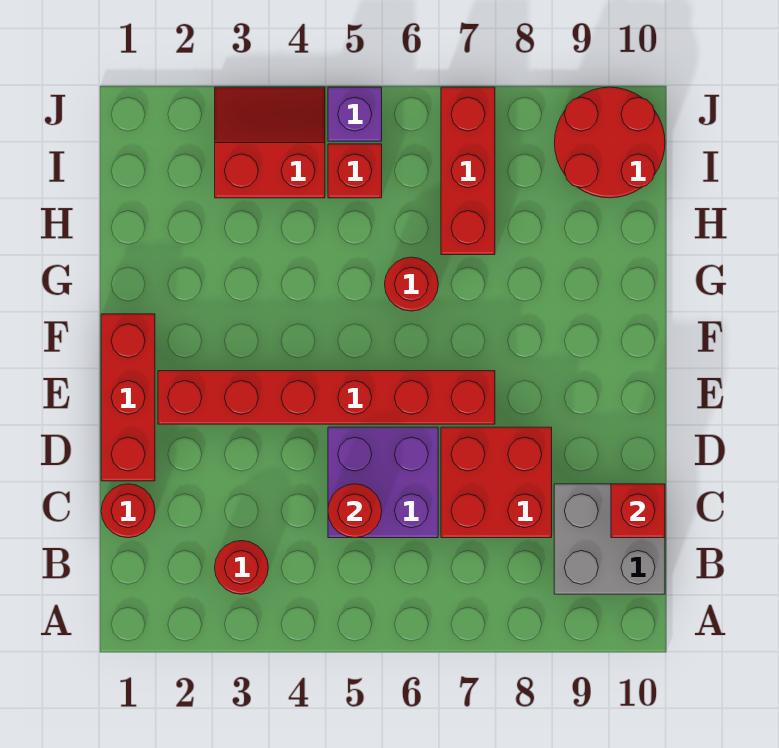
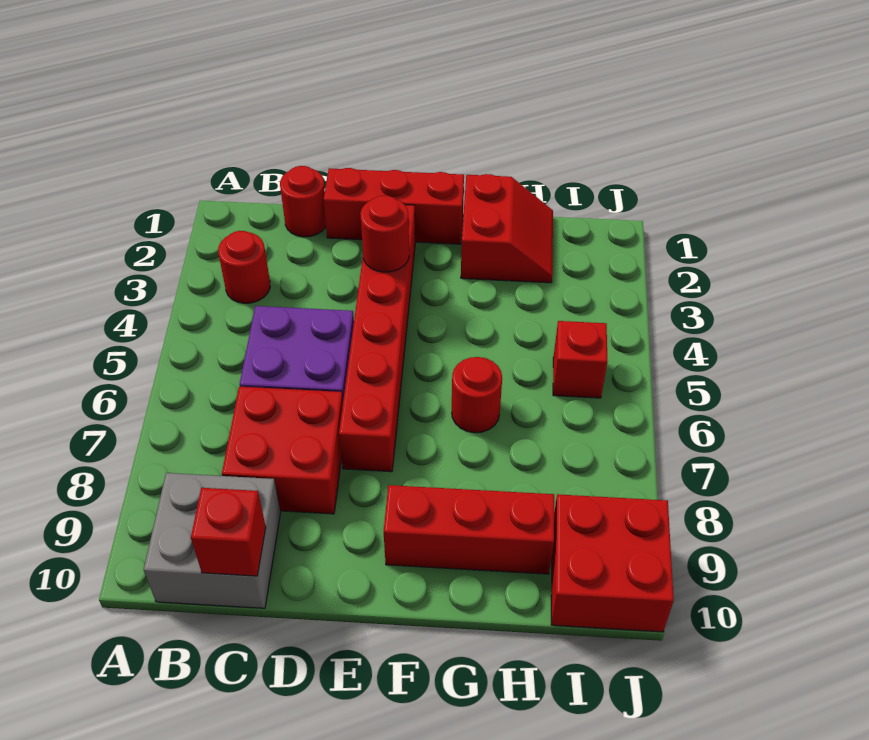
red round brick C5 level 2 -> red round brick E3 level 2
red brick H7:J7 level 1 -> red brick F9:H9 level 1
red slope I3:J4 level 1 top I -> red slope G1:H2 level 1 top G
red round brick I9:J10 level 1 -> red brick I9:J10 level 1
purple brick J5 level 1 -> none

